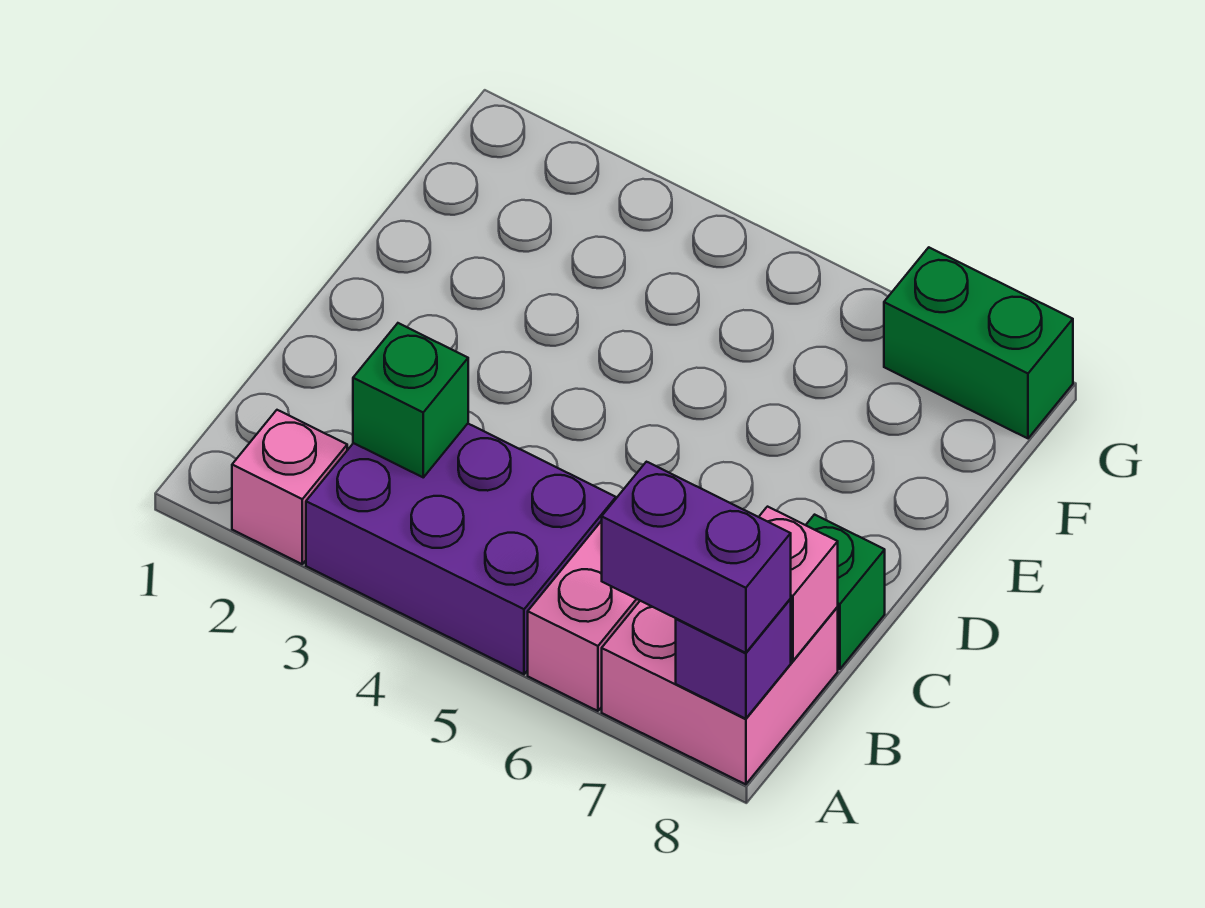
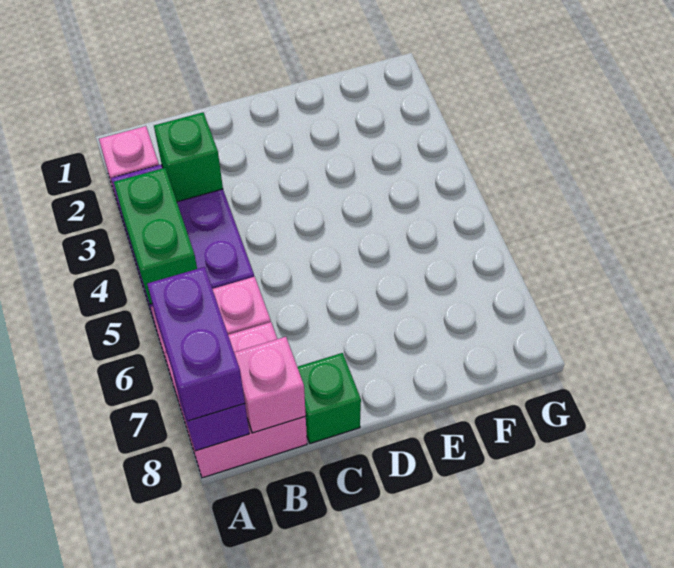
green brick G7:G8 level 1 -> green brick A4:A5 level 2

